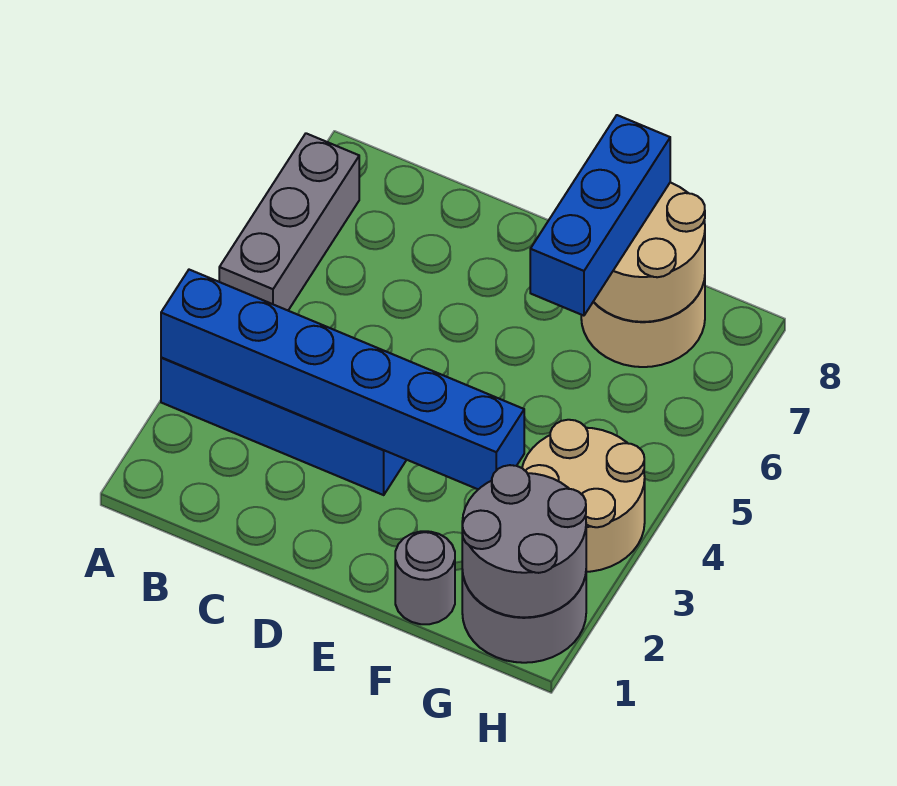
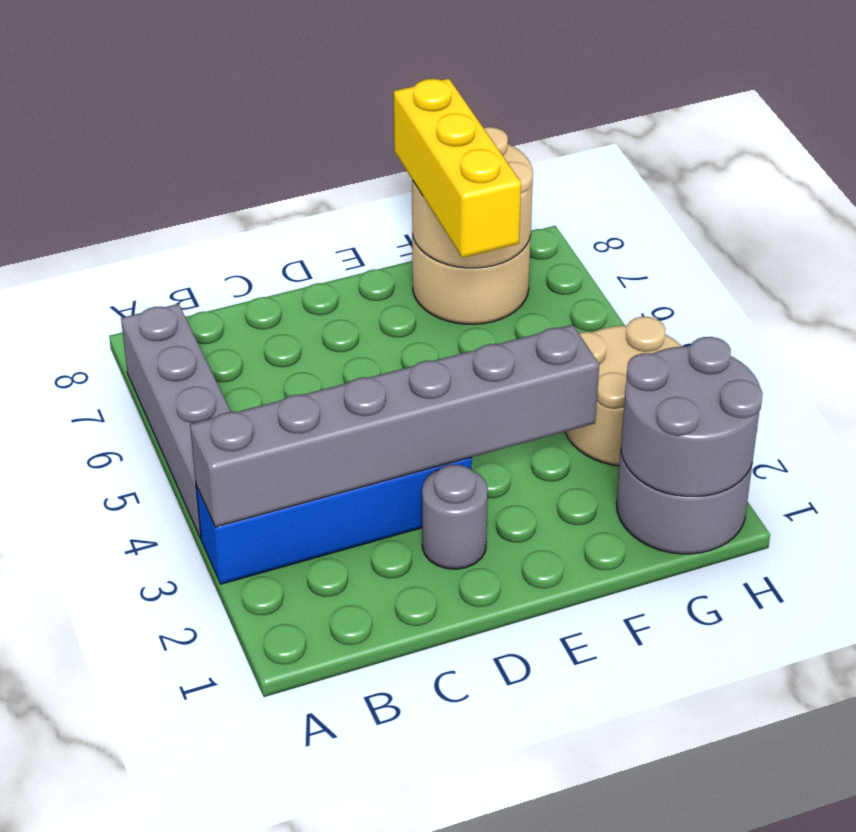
blue brick A3:F3 level 2 -> grey brick A3:F3 level 2
grey brick A5:A7 level 1 -> grey brick A4:A7 level 1
grey round brick F1 level 1 -> grey round brick D2 level 1
blue brick F6:F8 level 3 -> yellow brick F6:F8 level 3

